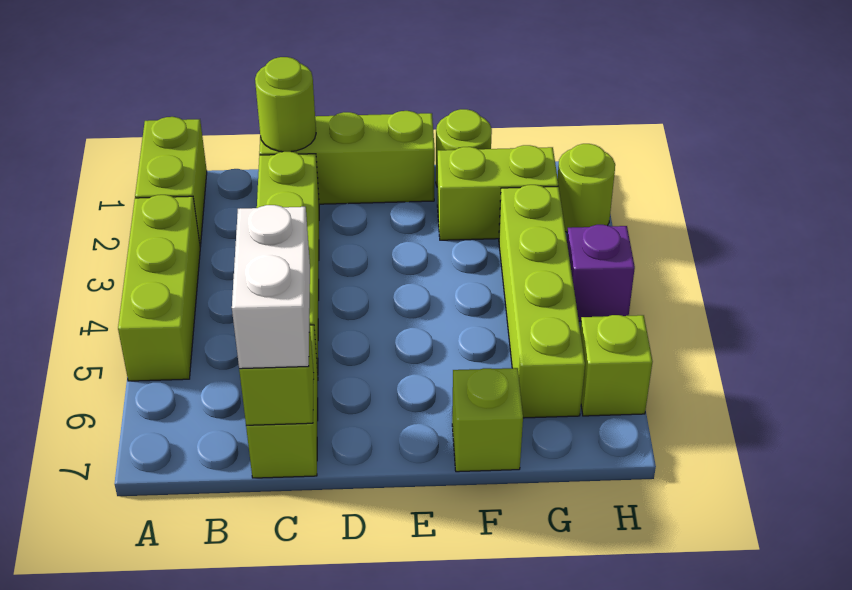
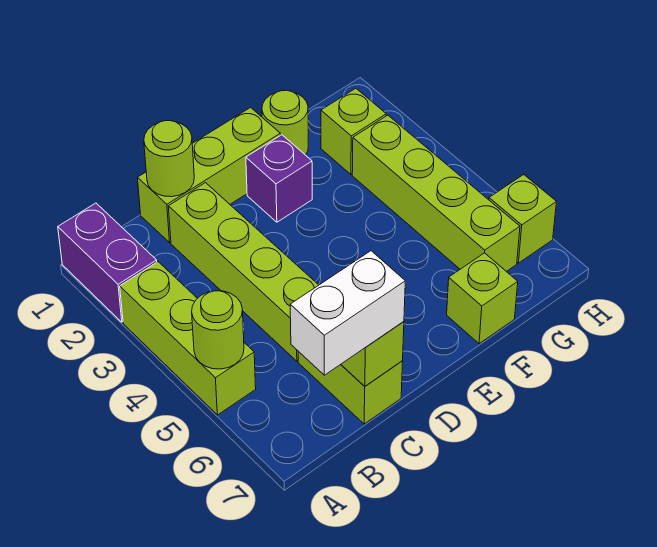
lime brick A1:A2 level 1 -> purple brick A1:A2 level 1
white brick C6:C7 level 3 -> white brick B7:C7 level 3
lime brick F2:G2 level 1 -> lime brick G2 level 1
lime round brick H2 level 1 -> lime round brick A5 level 2
purple brick H4 level 1 -> purple brick E2 level 1

